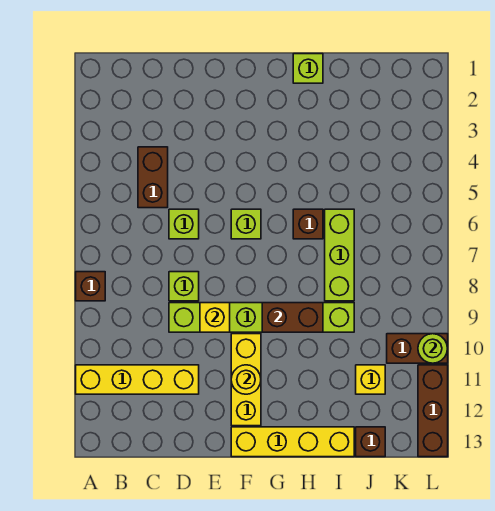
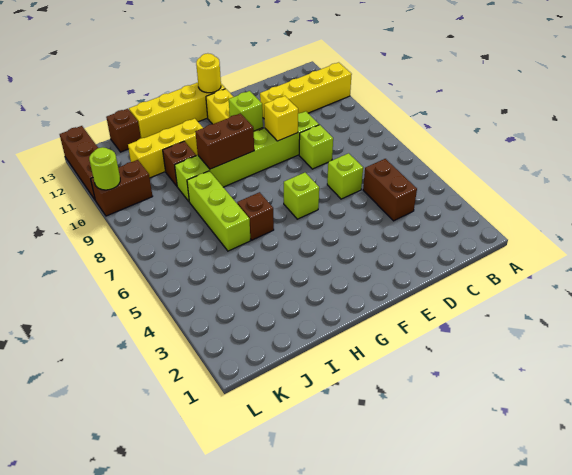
brown brick A8 level 1 -> brown brick I10 level 1
yellow round brick F11 level 2 -> yellow round brick F13 level 2
lime brick H1 level 1 -> lime brick F10 level 2
yellow brick J11 level 1 -> yellow brick H11:J11 level 1

